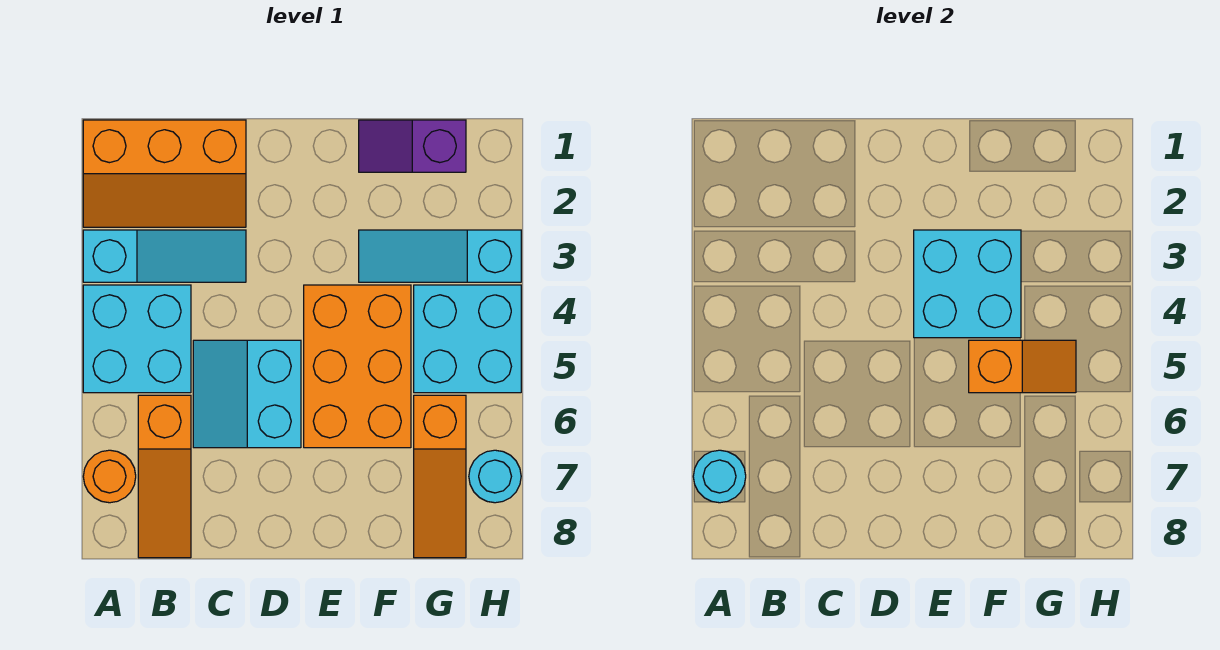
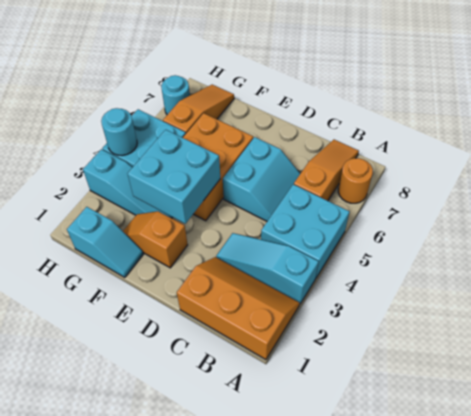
cyan round brick A7 level 2 -> cyan round brick H4 level 2
purple slope F1:G1 level 1 top G -> cyan slope F1:G1 level 1 top G
orange slope F5:G5 level 2 top F -> orange slope E2:F2 level 1 top E

